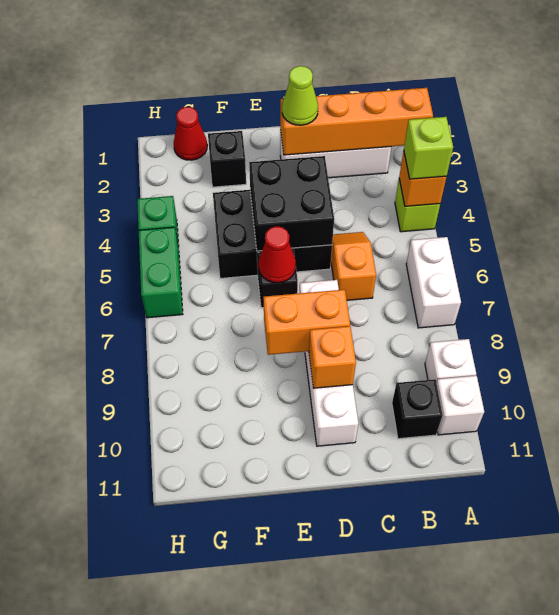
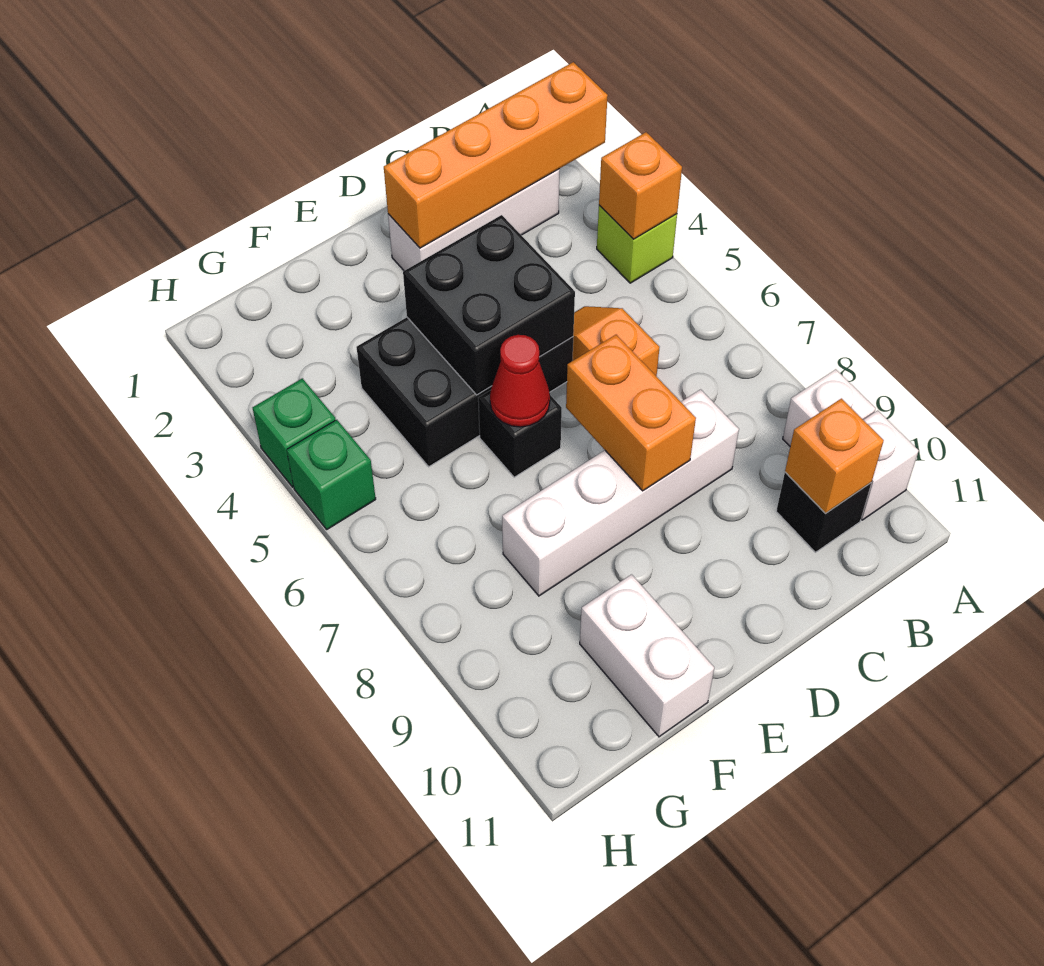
lime brick A4 level 3 -> none
white brick A6:A7 level 1 -> white brick F10:F11 level 1
lime cone D2 level 3 -> none
white brick D7:D10 level 1 -> white brick C8:F8 level 1
orange brick D8:E8 level 2 -> orange brick D7:D8 level 2
orange brick D9 level 2 -> orange brick B10 level 2
black brick F2 level 1 -> none
red cone G1 level 1 -> none
green brick H5:H6 level 1 -> green brick H5 level 1

